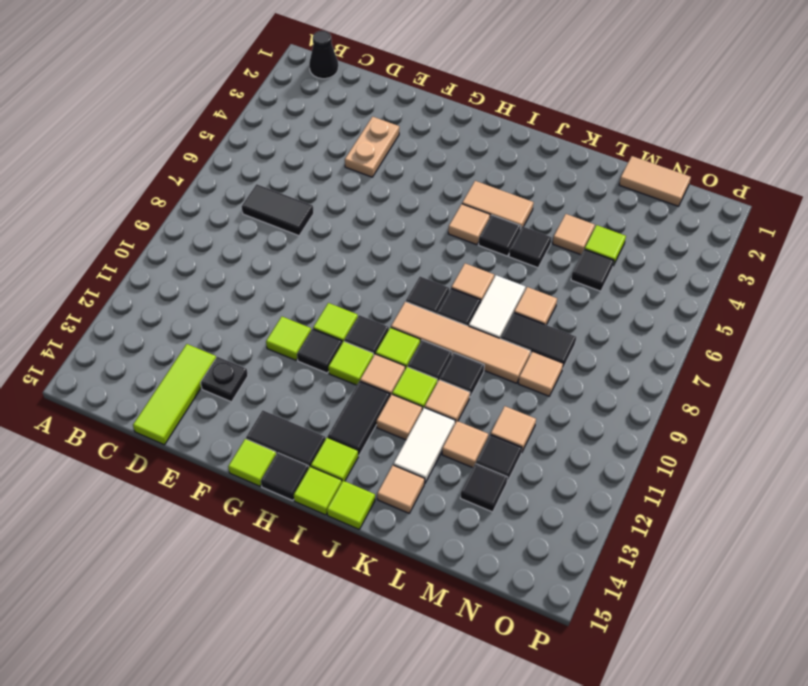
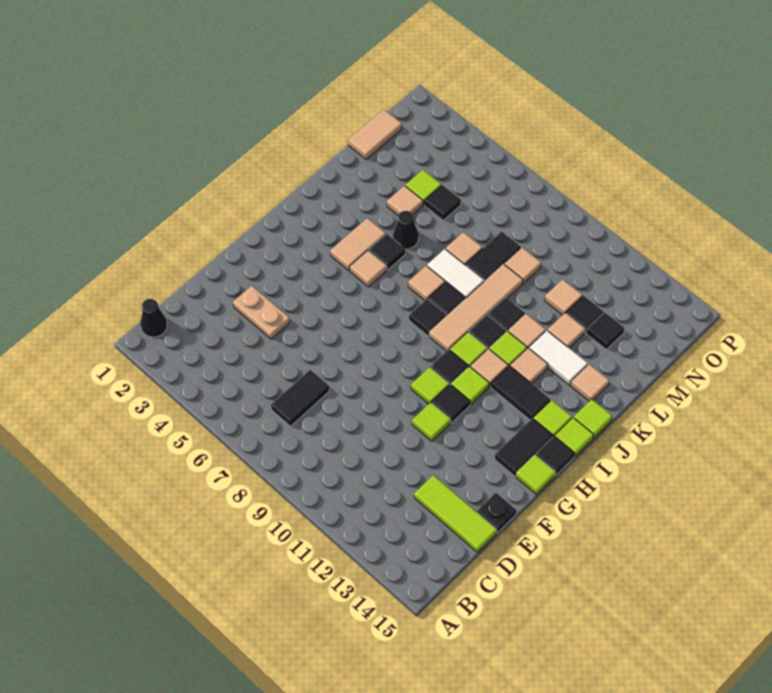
black plate E13 level 1 -> black plate E15 level 1
black tile K5 level 1 -> black cone K5 level 1

